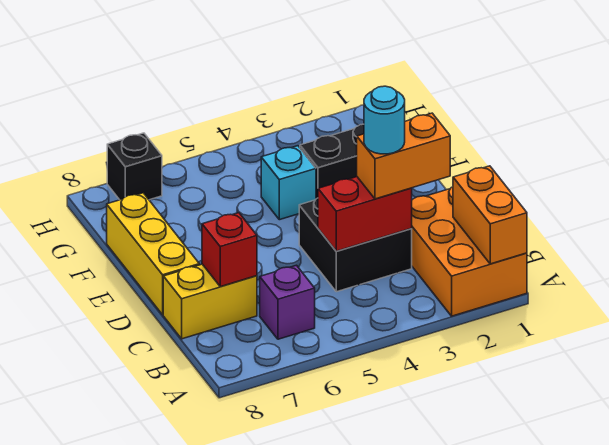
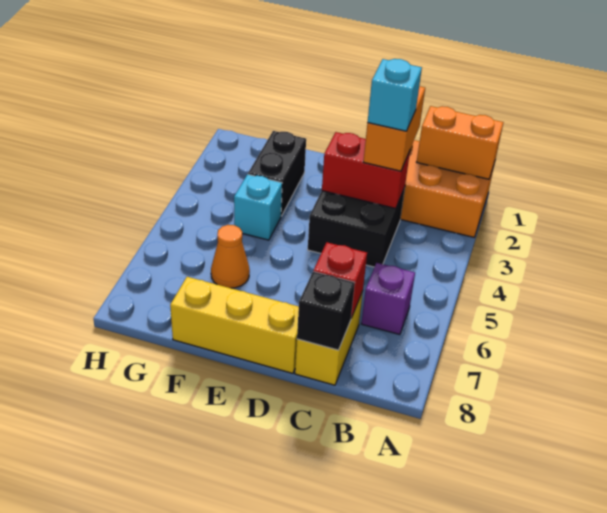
red brick C3:C4 level 2 -> red brick C3:D3 level 2
cyan round brick C3 level 4 -> cyan brick C3 level 4
none -> orange cone F6 level 1
black brick H7 level 1 -> black brick C8 level 2

